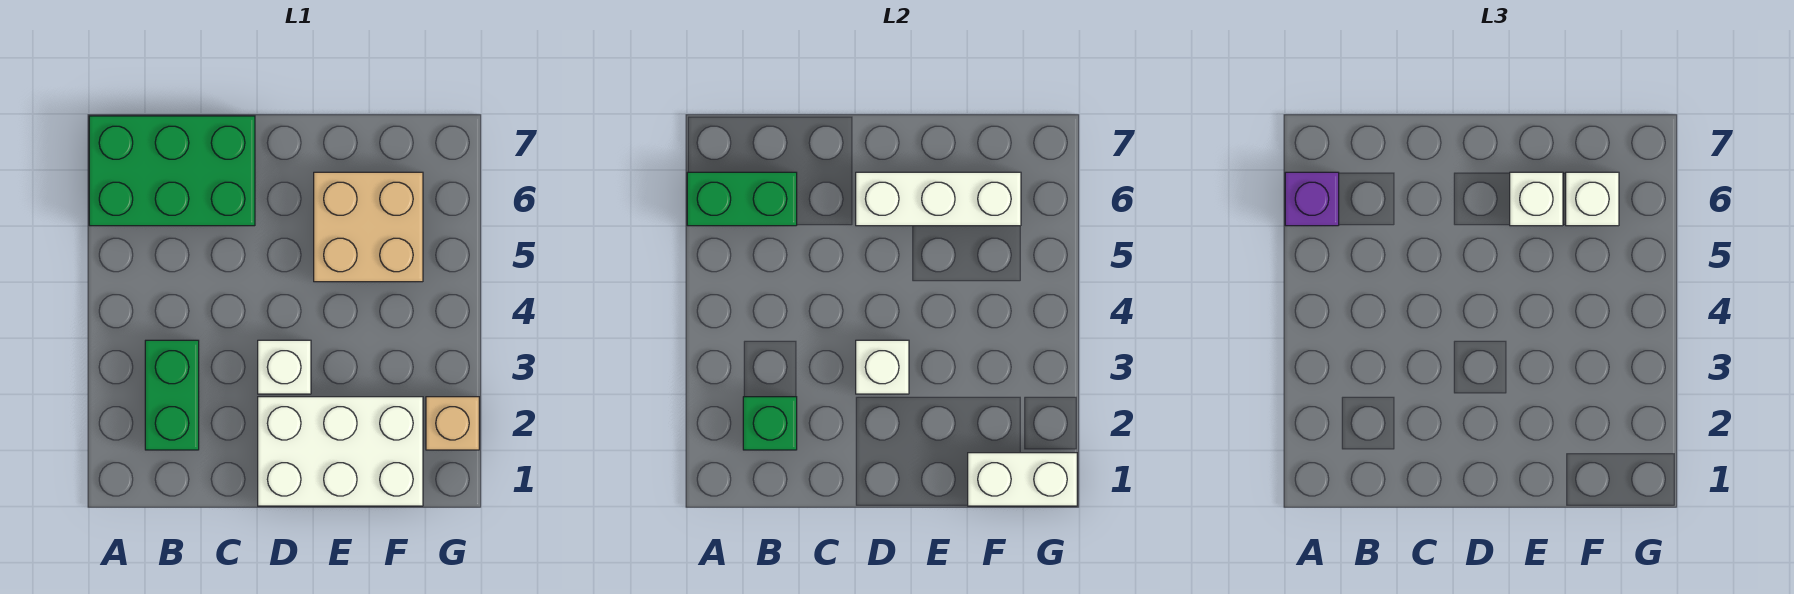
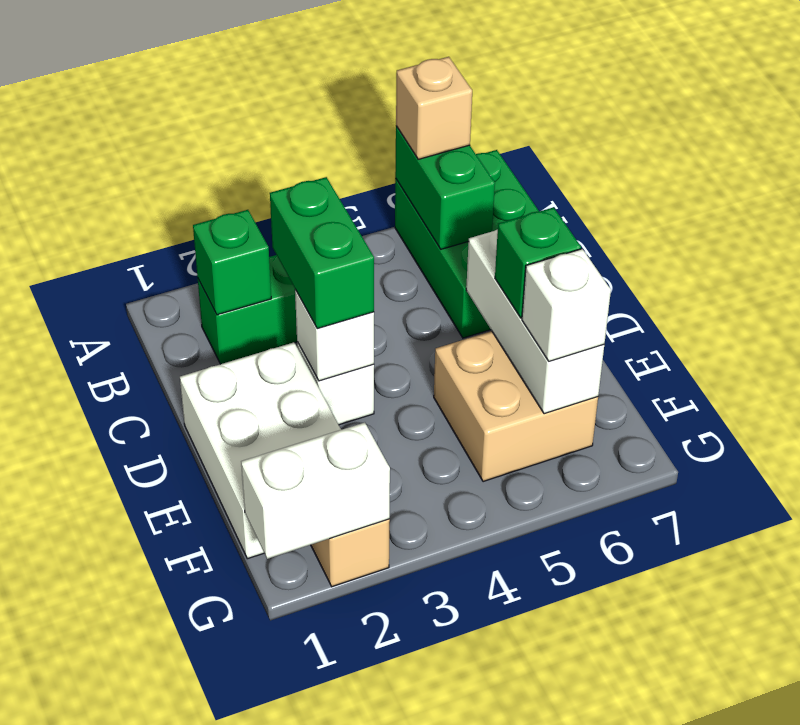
purple brick A6 level 3 -> tan brick A6 level 3
none -> green brick C3:D3 level 3
white brick E6 level 3 -> green brick E6 level 3
white brick F1:G1 level 2 -> white brick G1:G2 level 2

